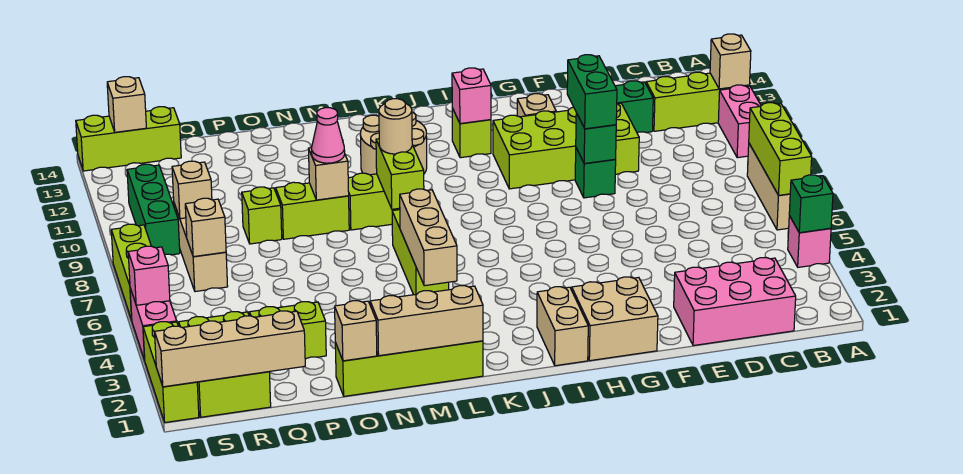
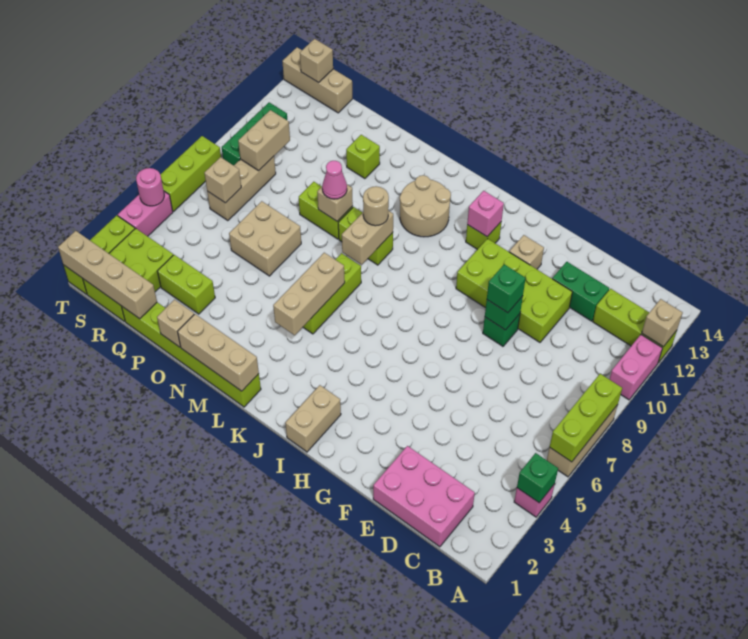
green brick F9:F10 level 3 -> green brick F9 level 3
tan brick G1:H2 level 1 -> tan brick O6:P7 level 1
lime brick L1:O1 level 1 -> lime brick L1:Q1 level 1
lime brick L8:L9 level 2 -> tan brick L8:L9 level 2
lime brick P9 level 1 -> lime brick O12 level 1
tan brick R9 level 2 -> tan brick R9:R10 level 2
lime brick R14:T14 level 1 -> tan brick R14:T14 level 1
pink brick T5 level 2 -> pink round brick T5 level 2

